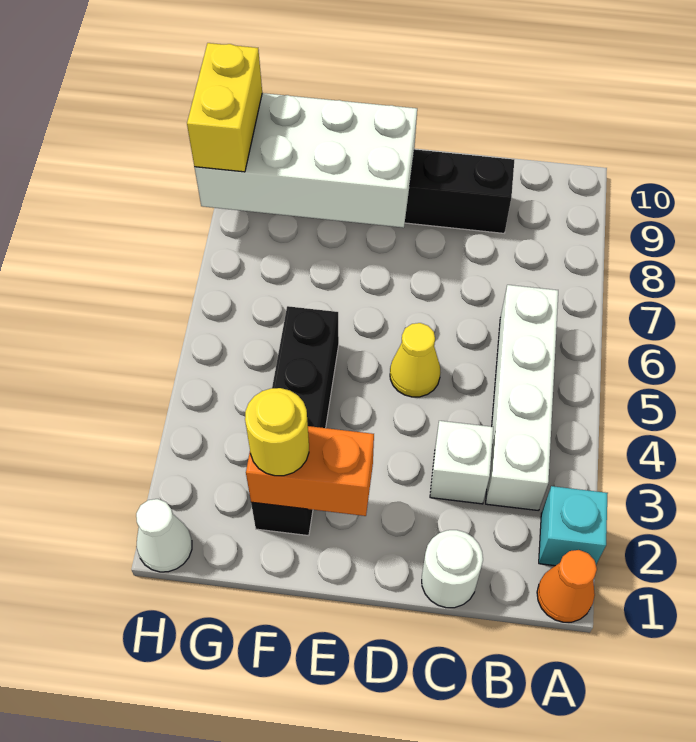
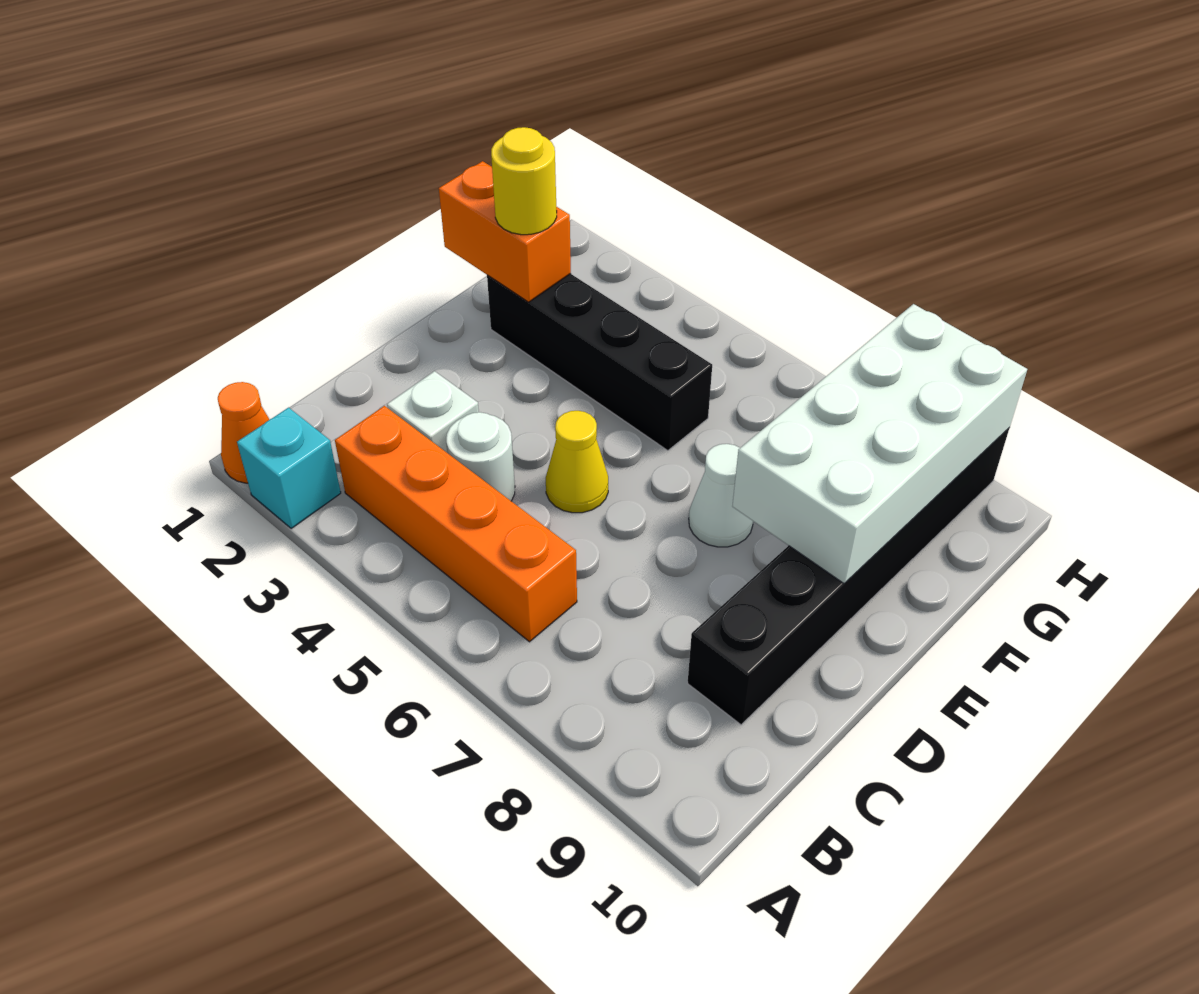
white brick B3:B6 level 1 -> orange brick B3:B6 level 1
white round brick C1 level 1 -> white round brick C4 level 1
orange brick E2:F2 level 2 -> orange brick F1:F2 level 2
white cone H1 level 1 -> white cone E7 level 1
yellow brick H8:H9 level 3 -> none

